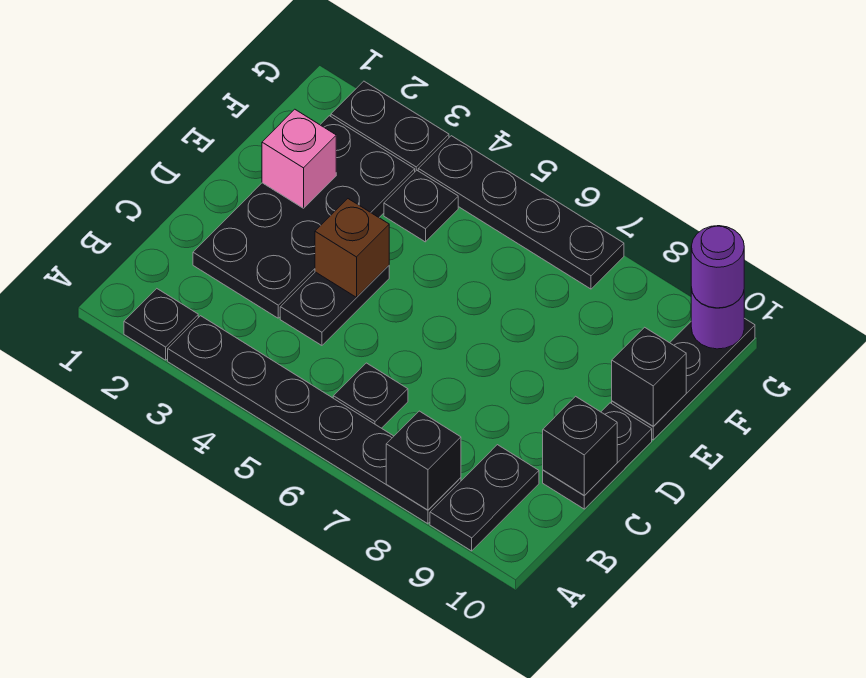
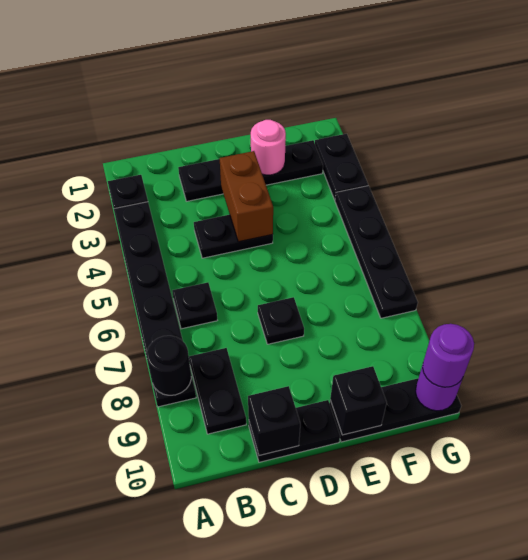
black brick A8 level 2 -> black round brick A8 level 2
black plate A9:B9 level 1 -> black plate B8:B9 level 1
black plate C2:F3 level 1 -> black plate C2:F2 level 1
brown brick D4 level 2 -> brown brick D3:D4 level 2
pink brick E2 level 2 -> pink round brick E2 level 2
black plate F4 level 1 -> black plate D7 level 1

